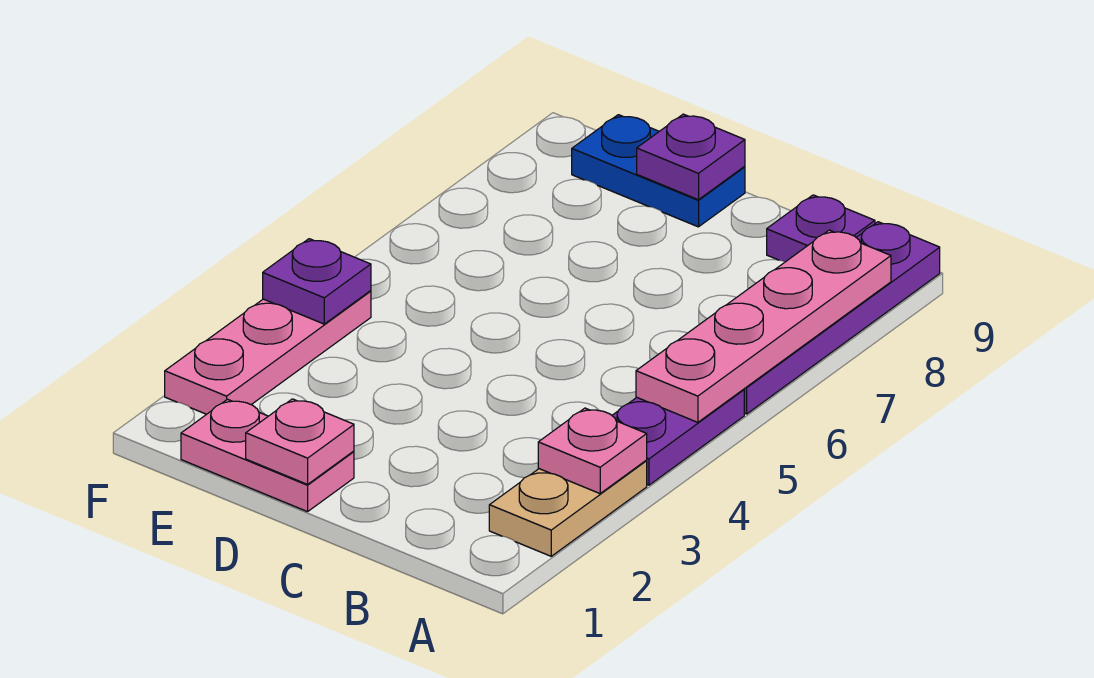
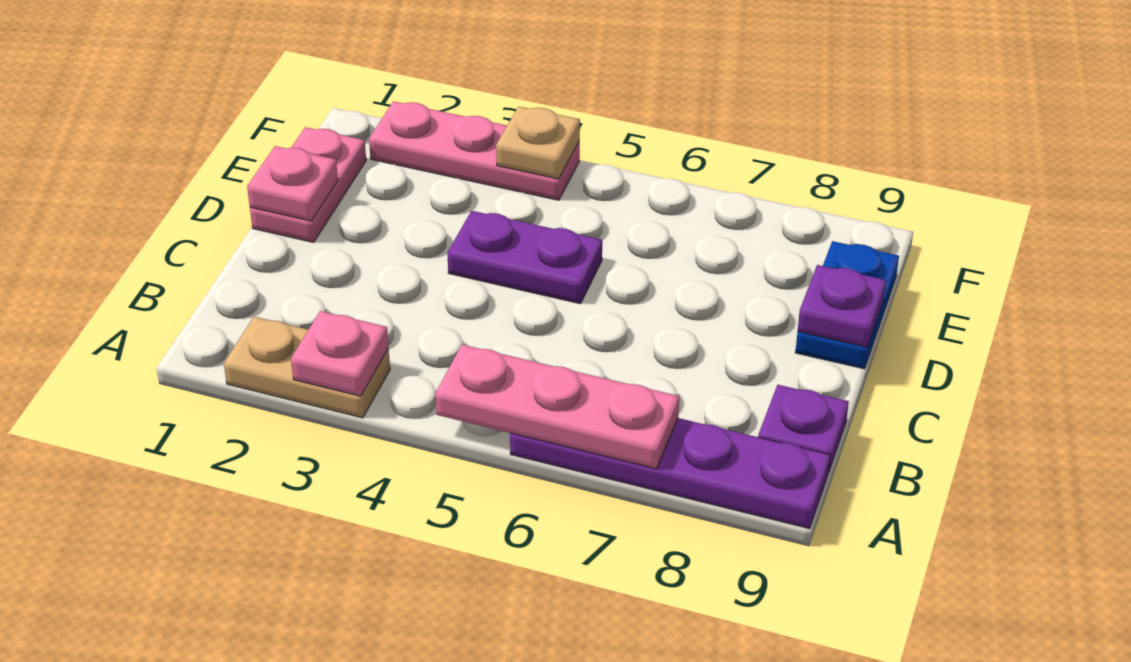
purple plate A4:A5 level 1 -> purple plate D4:D5 level 1
pink plate A5:A8 level 2 -> pink plate A5:A7 level 2
purple plate F4 level 2 -> tan plate F4 level 2

